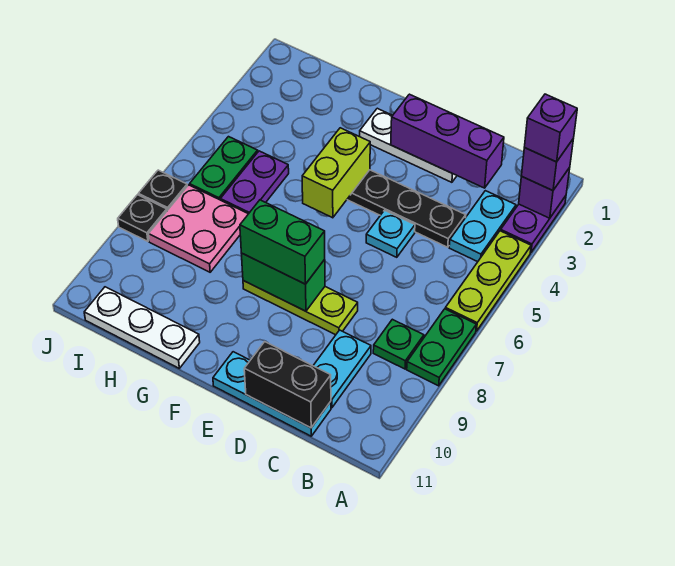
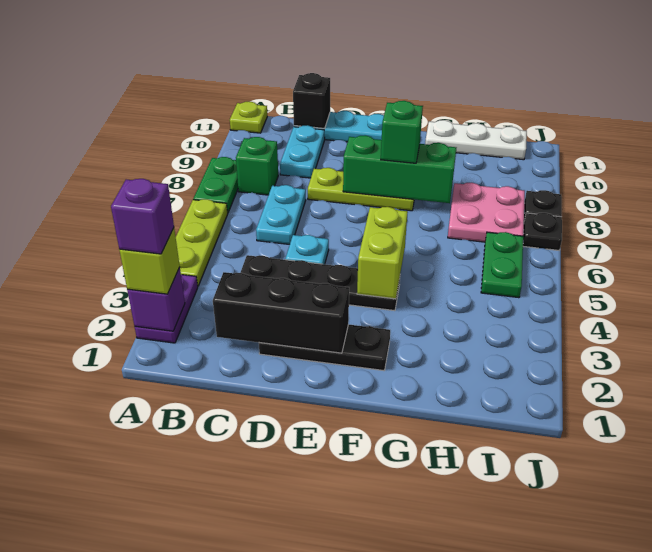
purple brick A2 level 3 -> lime brick A2 level 3
none -> lime plate A11 level 1
cyan plate B3:B4 level 1 -> cyan plate C6:C7 level 1
green plate B8 level 1 -> green brick B8 level 1
purple brick C2:E2 level 2 -> black brick C2:E2 level 2
black brick C11:D11 level 2 -> black brick C11 level 2
white plate D2:F2 level 1 -> black plate D2:F2 level 1
green brick E8:F8 level 2 -> green brick E8:G8 level 2
green brick E8:F8 level 3 -> green brick F8 level 3
purple plate H5:H6 level 1 -> none

